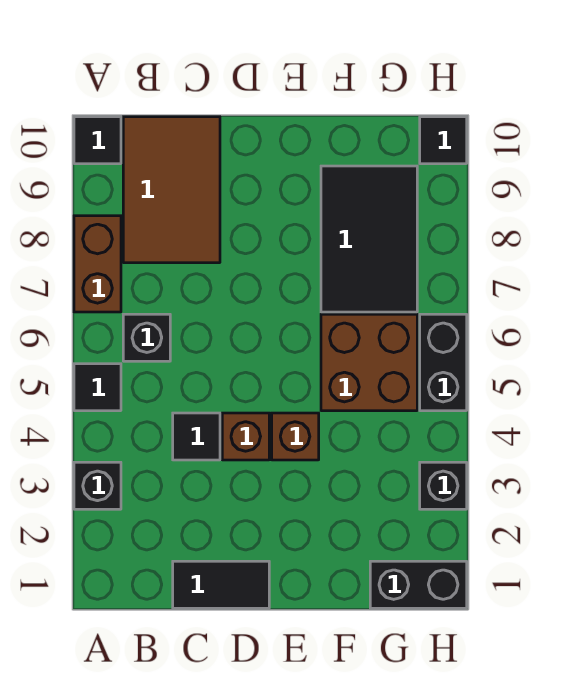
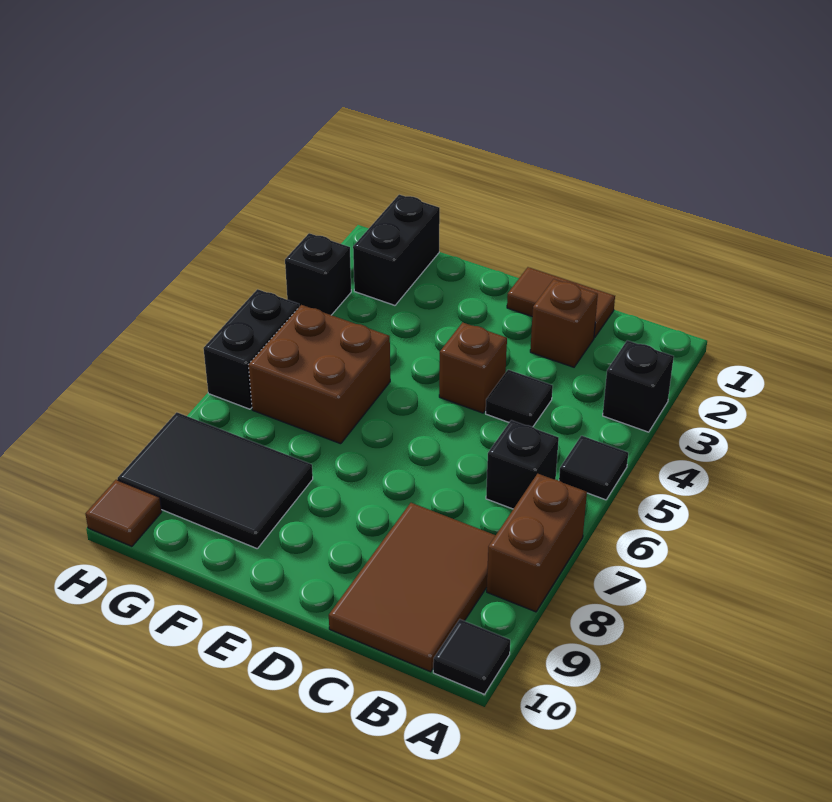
black tile C1:D1 level 1 -> brown tile C1:D1 level 1
brown brick E4 level 1 -> brown brick C2 level 1
black tile F7:G9 level 1 -> black tile F8:H9 level 1
black brick G1:H1 level 1 -> black brick G1:G2 level 1
black tile H10 level 1 -> brown tile H10 level 1

